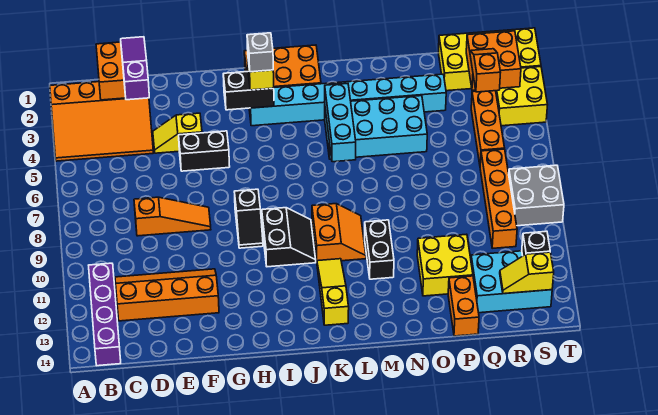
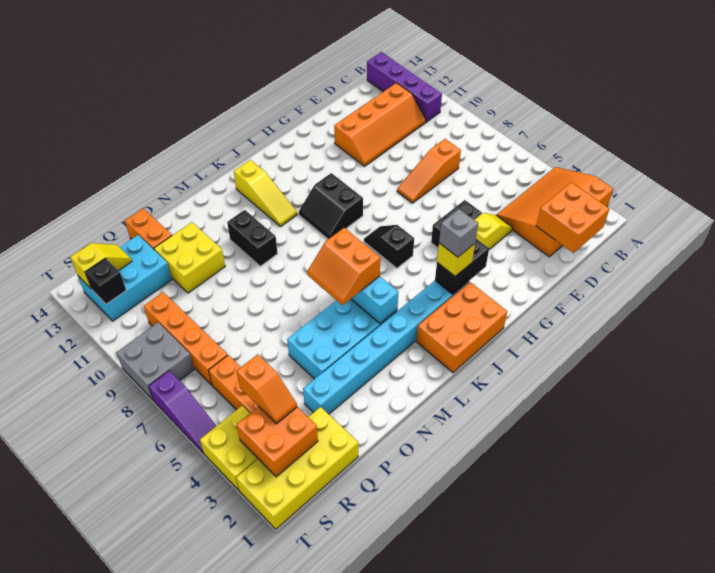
purple slope D1:D3 level 3 top 3 -> purple slope T5:T7 level 1 top 7
black slope H8:H9 level 1 top 8 -> black slope I6:I7 level 1 top 6
orange slope K9:L10 level 1 top K -> orange slope L5:M6 level 3 top L

